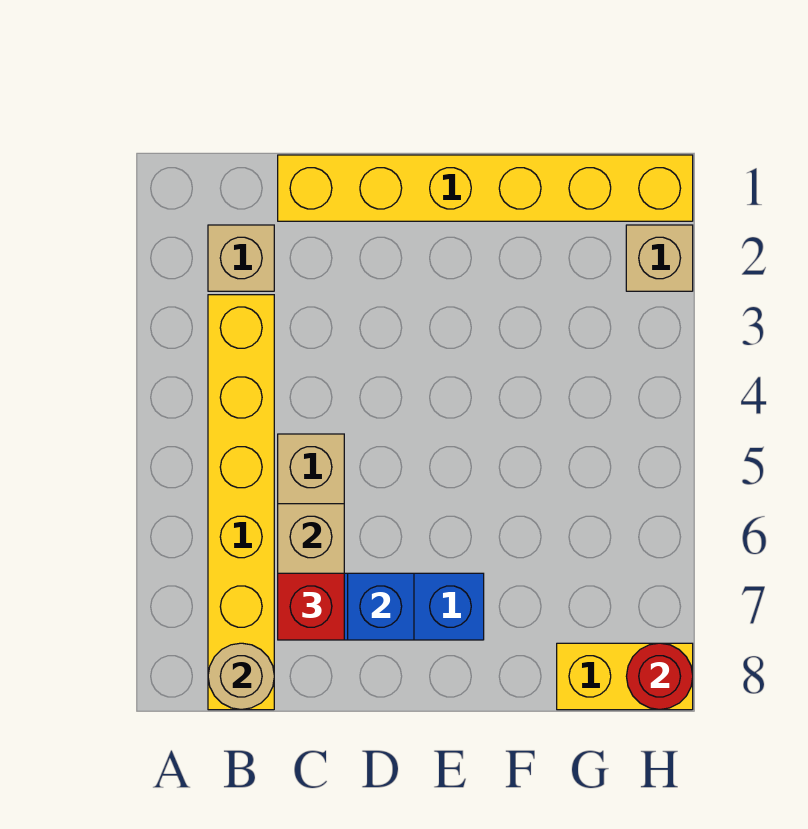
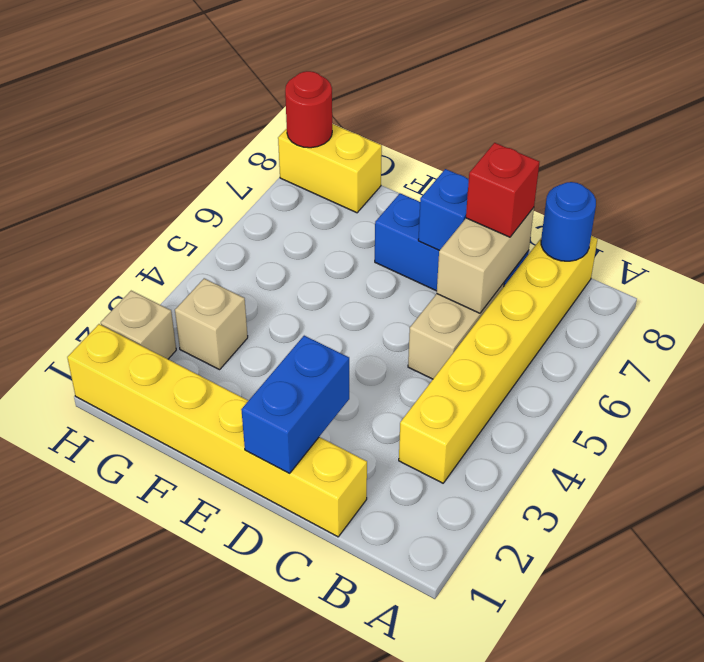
tan brick B2 level 1 -> tan brick G3 level 1
tan round brick B8 level 2 -> blue round brick B8 level 2
none -> blue brick D1:D2 level 2

